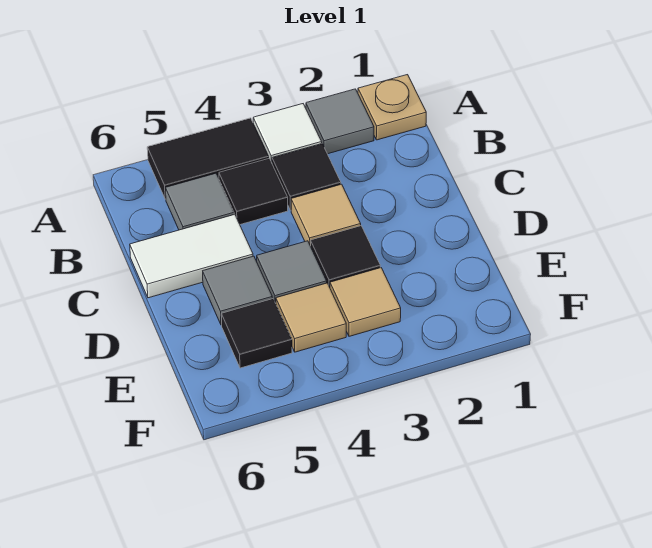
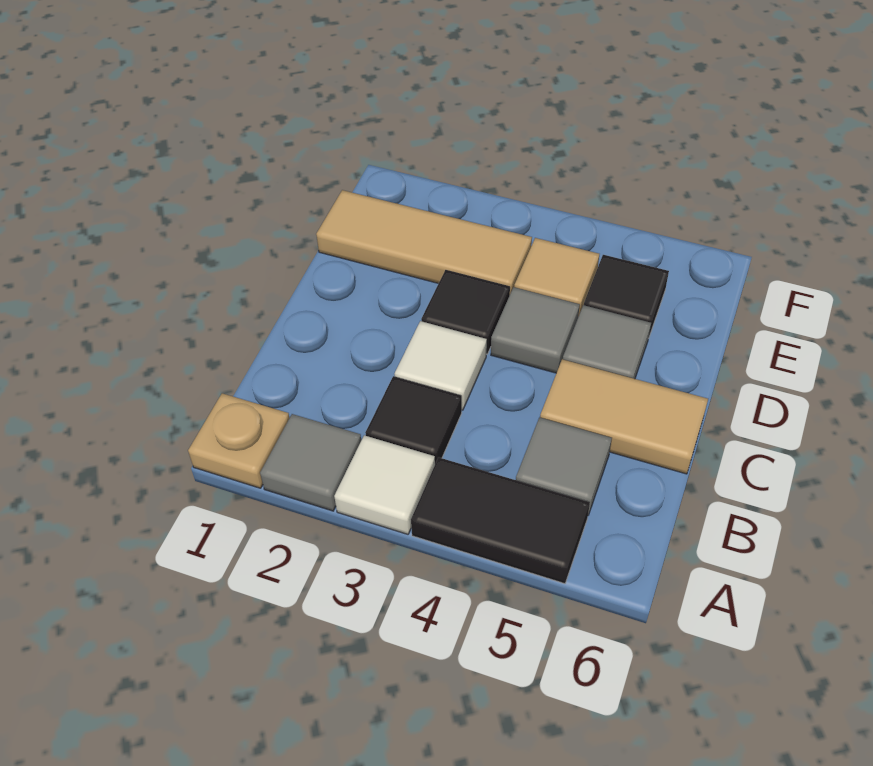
black tile B4 level 1 -> none
tan tile C3 level 1 -> white tile C3 level 1
white tile C5:C6 level 1 -> tan tile C5:C6 level 1
tan tile E3 level 1 -> tan tile E1:E3 level 1

